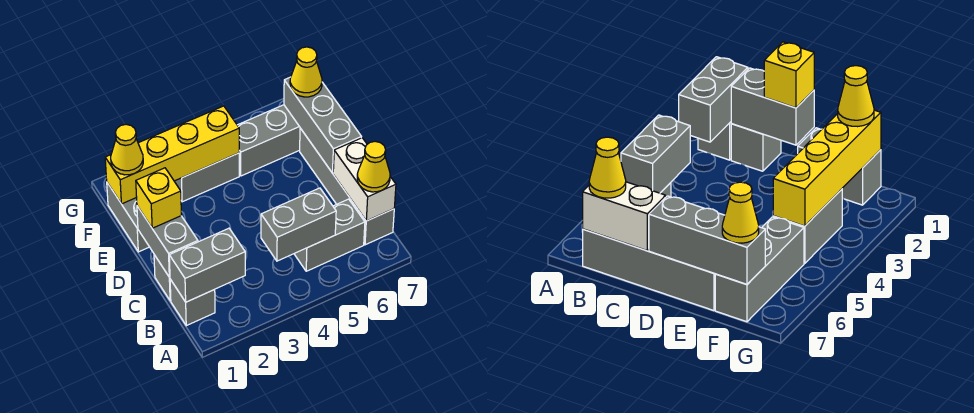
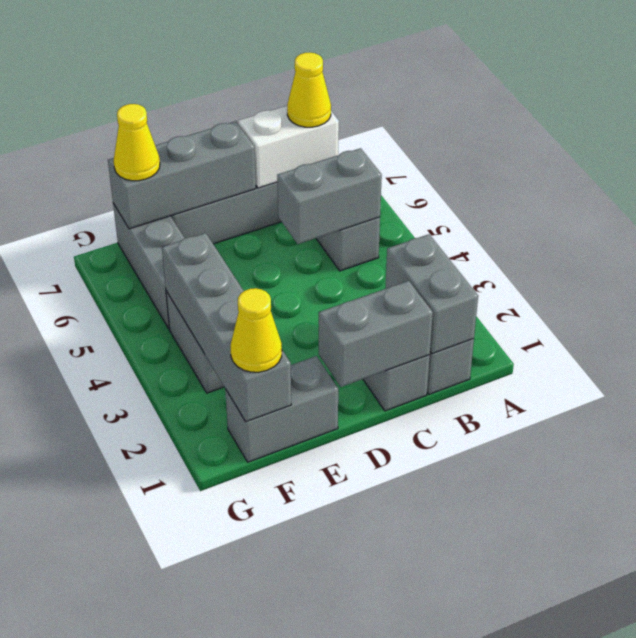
grey brick B4:B5 level 2 -> grey brick B5:C5 level 2
yellow brick D1 level 3 -> none
yellow brick F1:F4 level 2 -> grey brick F1:F4 level 2

